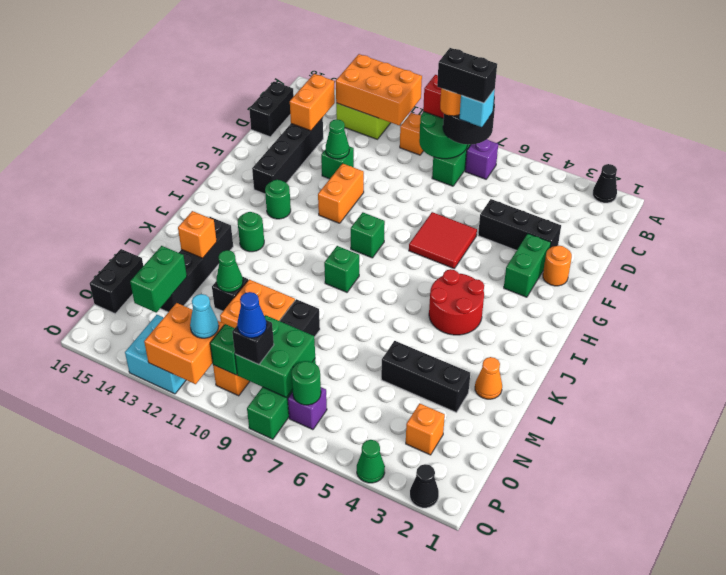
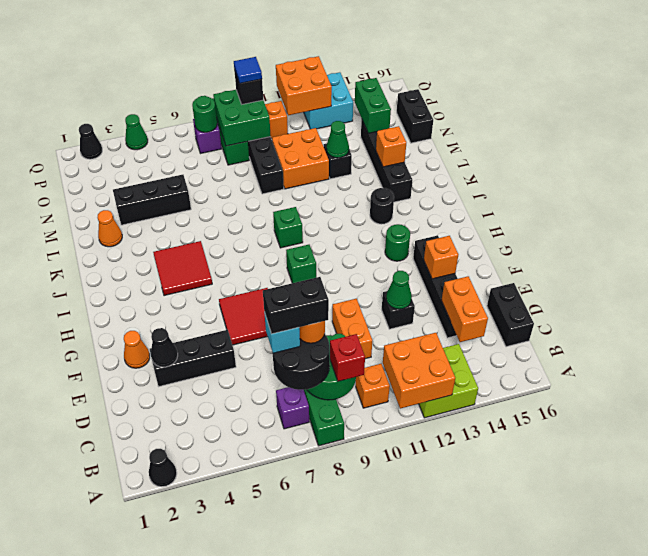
orange brick A11:B13 level 2 -> orange brick A11:B12 level 2
none -> black cone E3 level 2
green brick E12 level 1 -> black brick E12 level 1
orange round brick F2 level 1 -> orange cone F2 level 1
green brick F3:G3 level 1 -> none
orange brick F11:G11 level 1 -> orange brick D10:E10 level 1
red round brick I4:J5 level 1 -> red tile I4:J5 level 1
green round brick J13 level 1 -> black round brick J13 level 1
orange brick O3 level 1 -> orange brick F14 level 2
blue cone P9 level 4 -> blue tile P9 level 4
green brick P10 level 2 -> none
cyan cone P11 level 3 -> none

